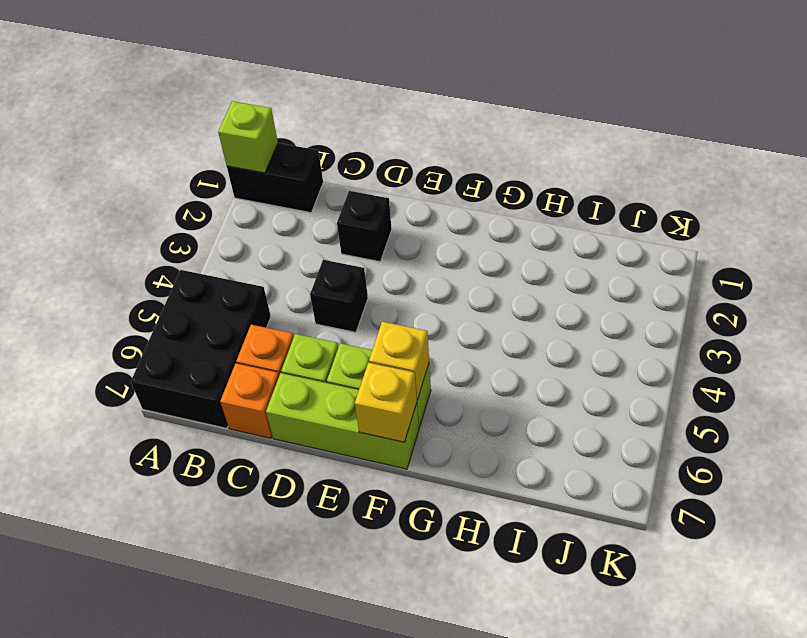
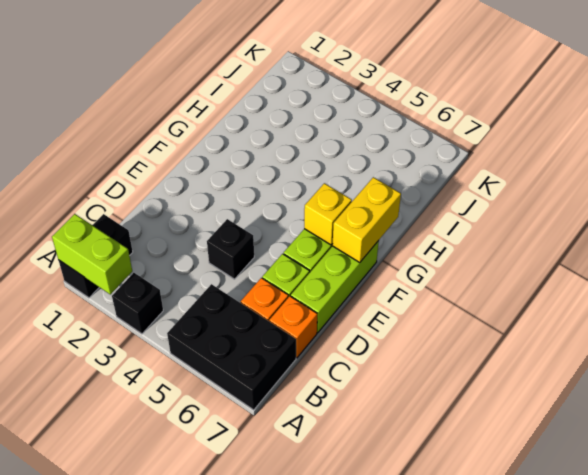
lime brick A1 level 2 -> lime brick A1:A2 level 2
black brick D2 level 1 -> black brick A3 level 1
yellow brick F7 level 2 -> yellow brick F7:G7 level 2

